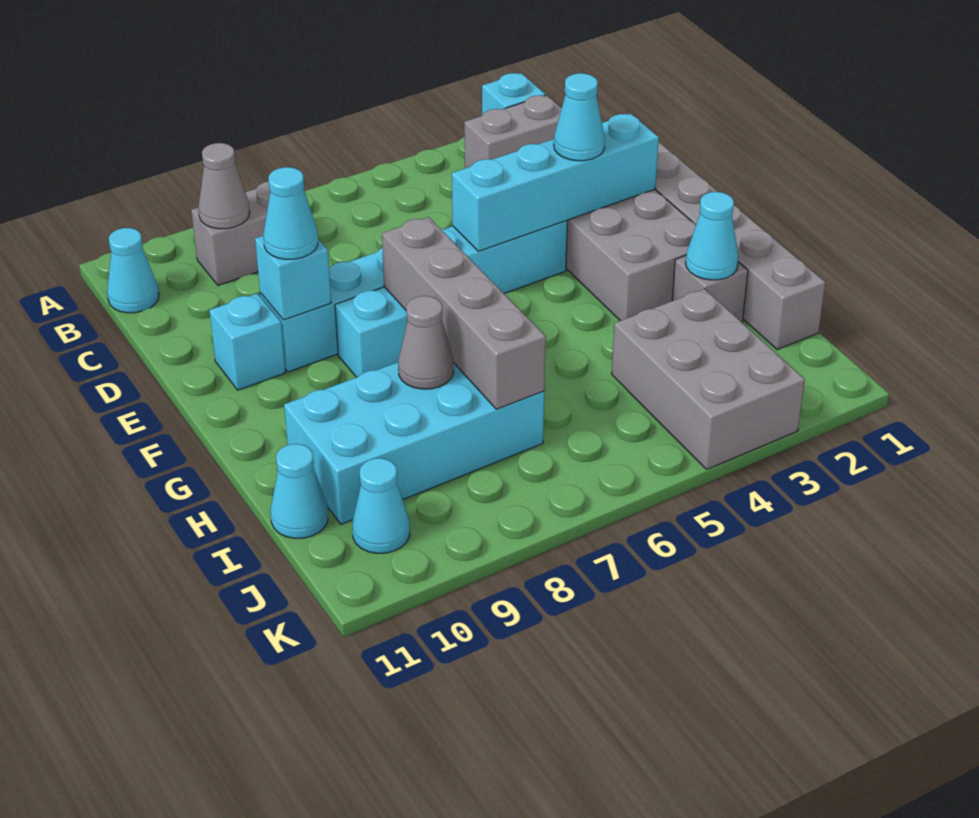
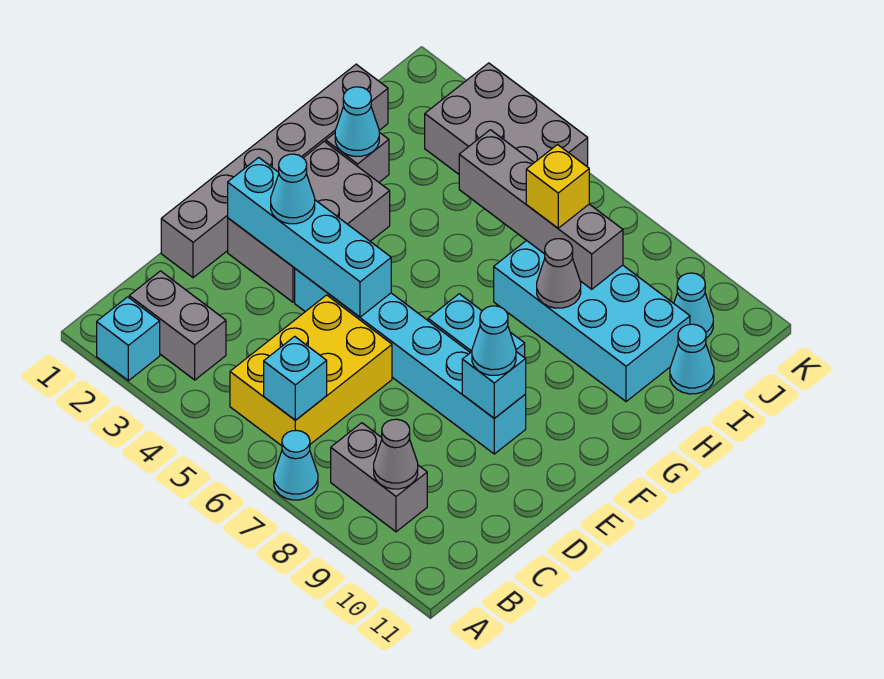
none -> yellow brick B5:D6 level 1
cyan cone B11 level 1 -> cyan cone A7 level 1
cyan brick E10 level 1 -> cyan brick B6 level 2
grey brick F7:I7 level 2 -> grey brick I5:I8 level 2
grey brick I3:K4 level 1 -> grey brick J3:K5 level 1
none -> yellow brick I7 level 3

